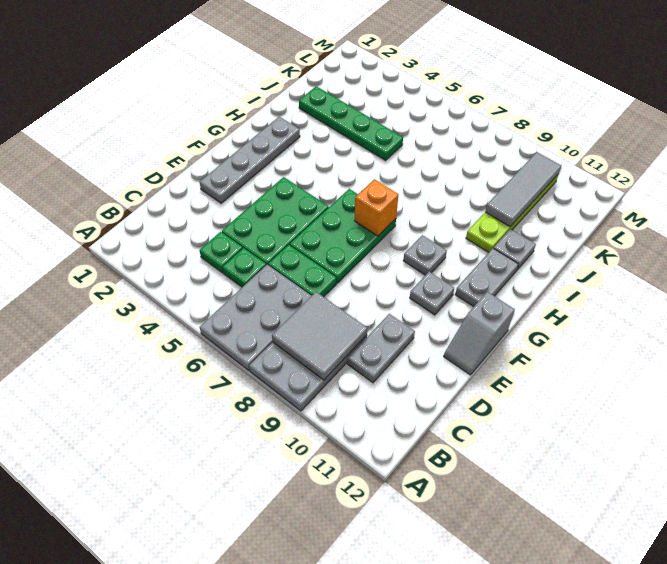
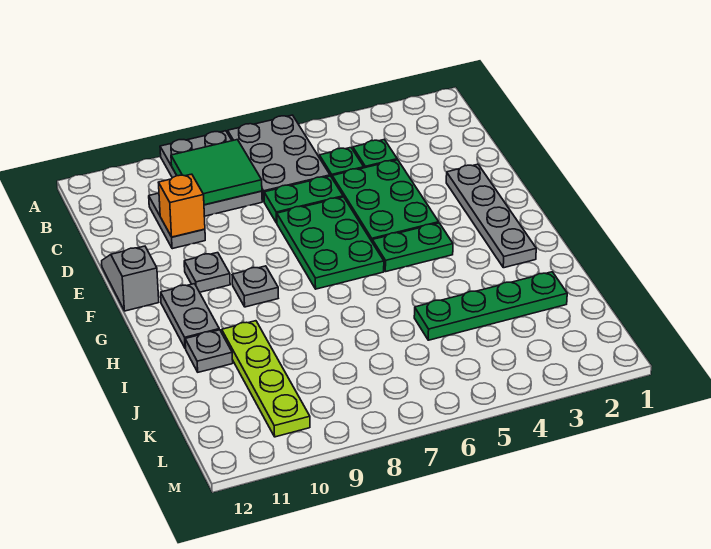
grey tile B8:C9 level 2 -> green tile B8:C9 level 2
none -> green plate G4:G5 level 1
orange brick G7 level 2 -> orange brick D10 level 2
grey tile J10:L10 level 2 -> none

